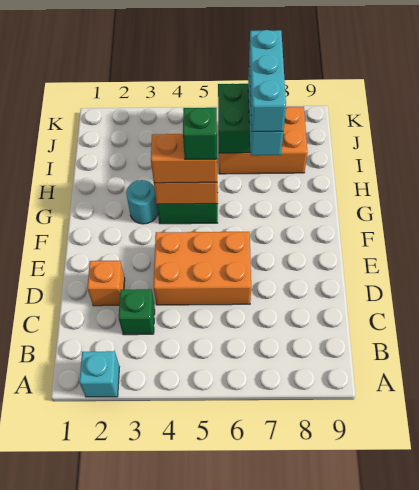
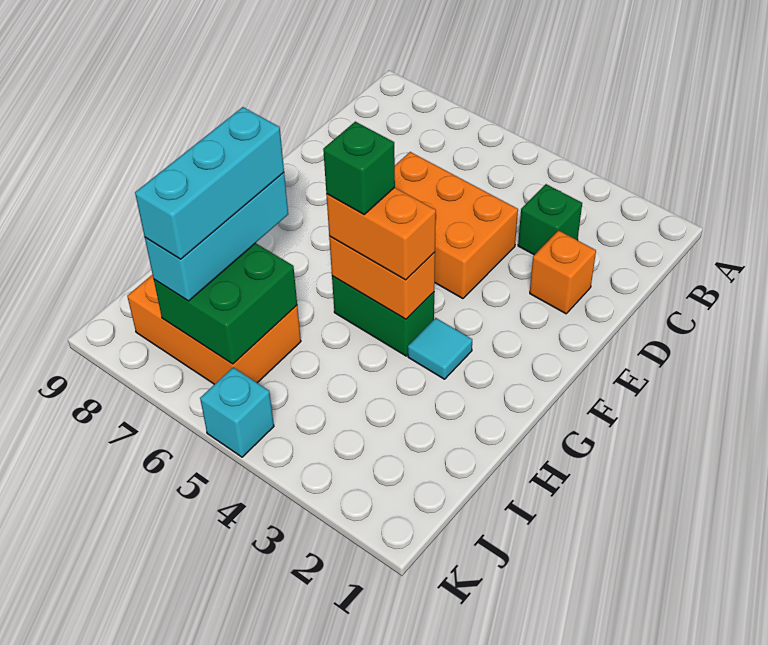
cyan brick A2 level 1 -> cyan brick K5 level 1
cyan round brick G3 level 1 -> cyan tile G3 level 1

